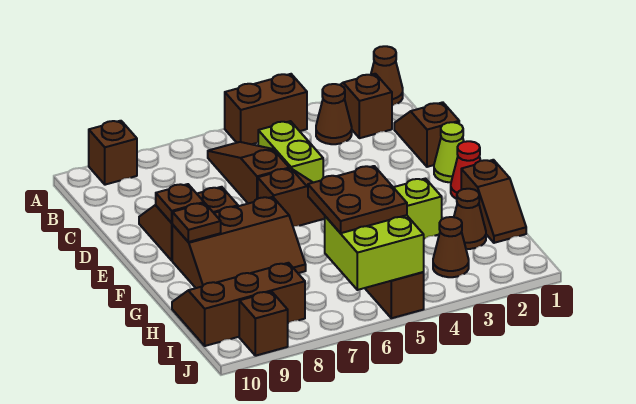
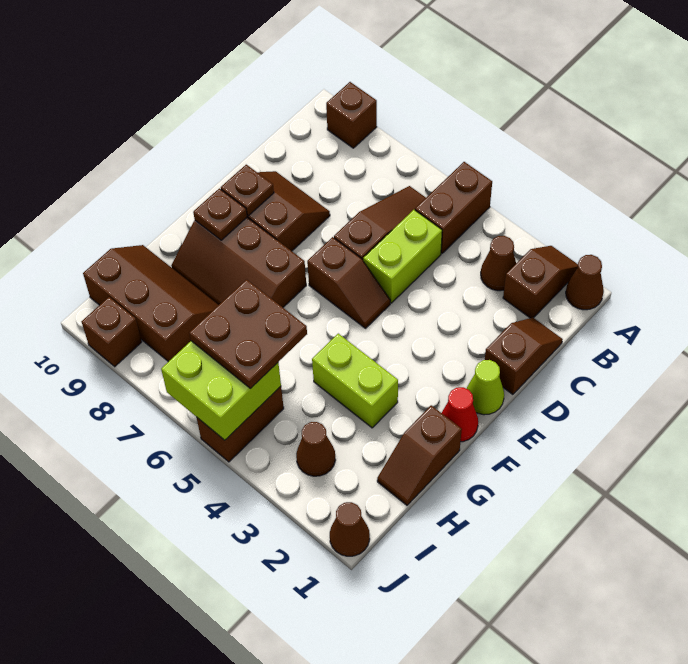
brown brick A4:A5 level 1 -> brown brick A5:B5 level 1
brown cone H2 level 1 -> brown cone J1 level 1

